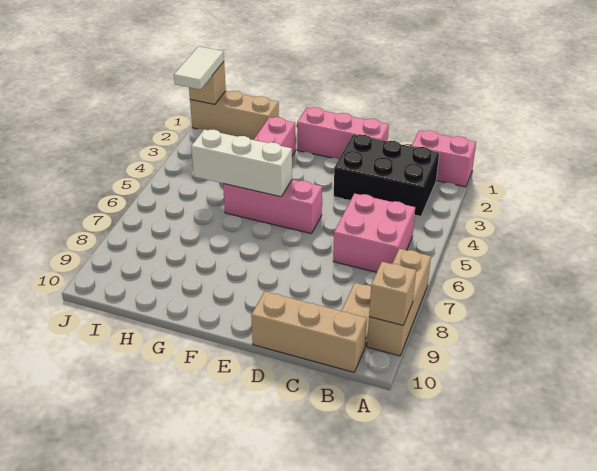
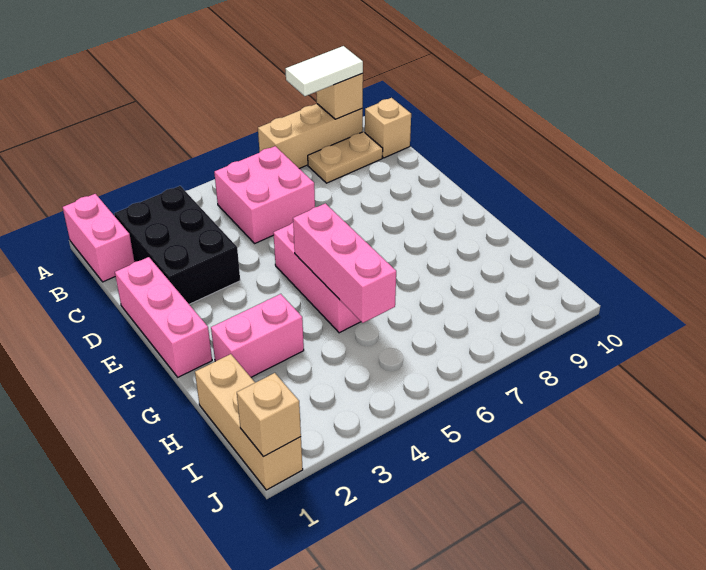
tan brick B10:D10 level 1 -> tan brick B10 level 1
white brick F5:H5 level 2 -> pink brick F5:H5 level 2
white tile J1:J2 level 3 -> white tile A8:A9 level 3

